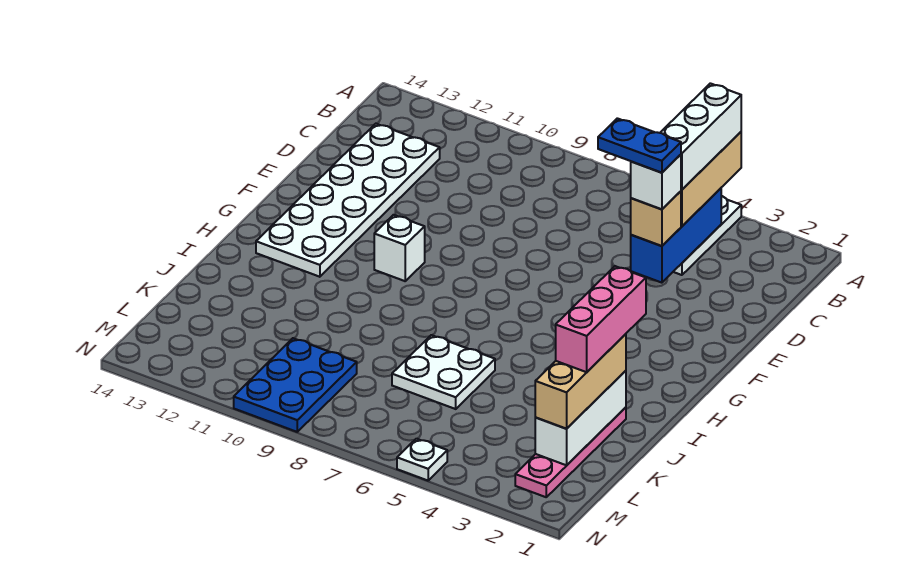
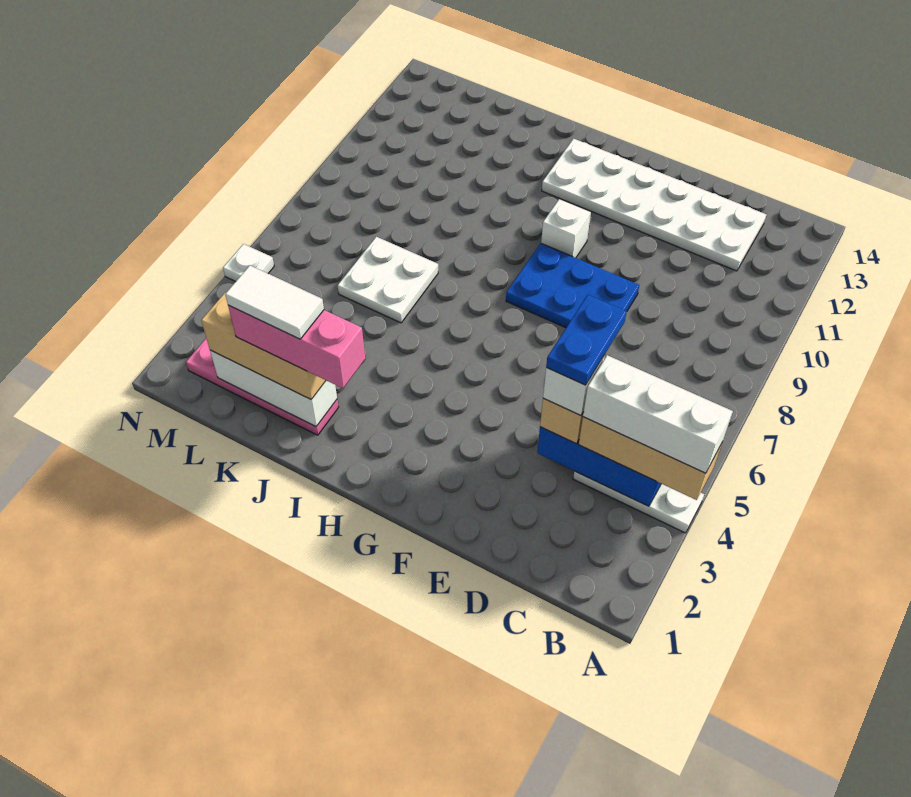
none -> white tile J2:K2 level 5
blue plate L9:N10 level 1 -> blue plate E8:G9 level 1

